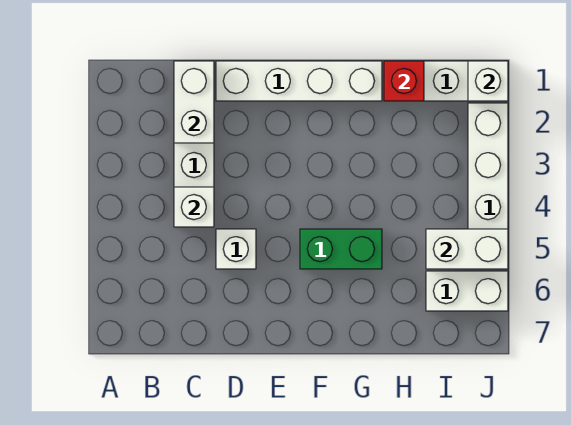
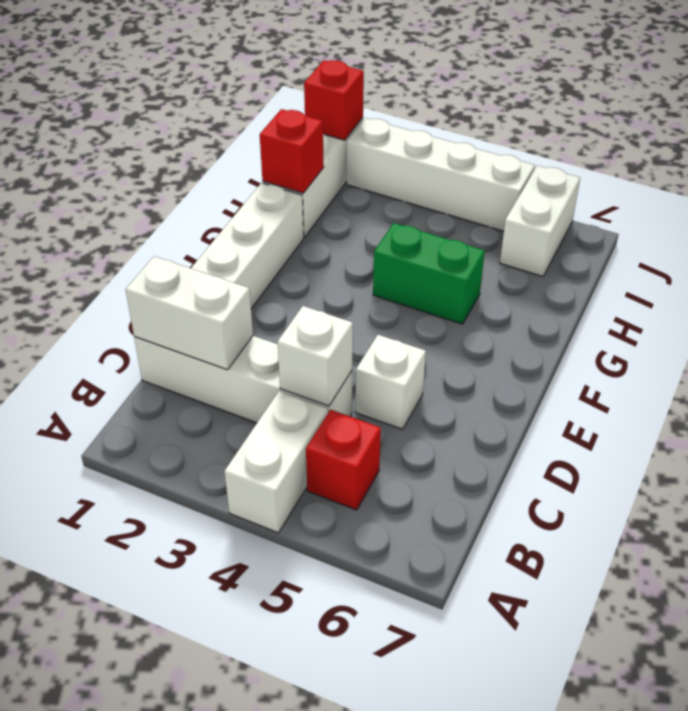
none -> red brick B5 level 1
green brick F5:G5 level 1 -> green brick G4:G5 level 1
white brick I5:J5 level 2 -> white brick A4:B4 level 1
white brick J1 level 2 -> red brick J1 level 2

